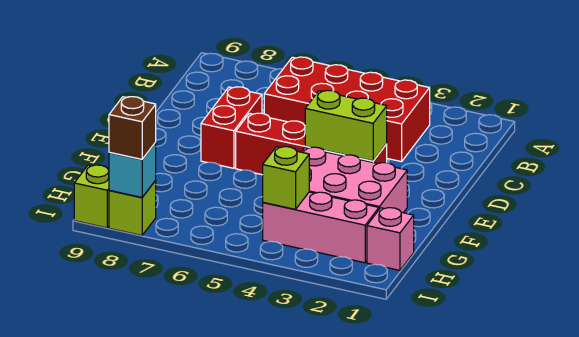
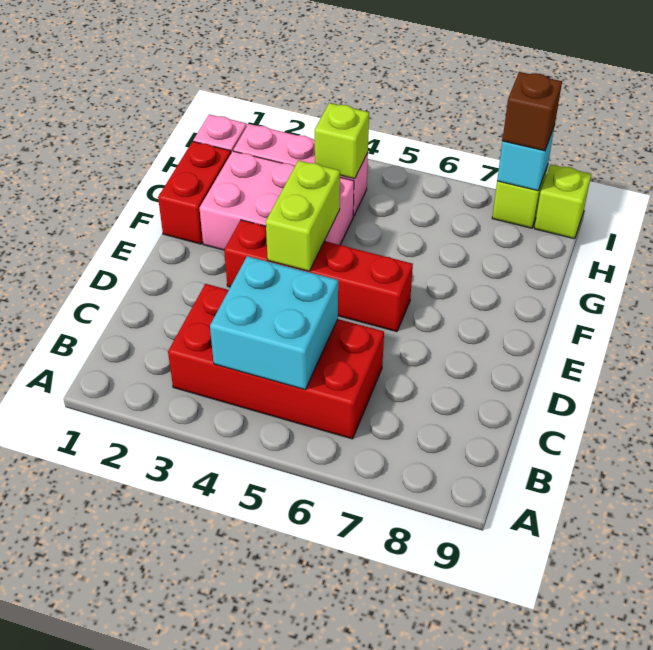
none -> cyan brick B4:C5 level 2
red brick D7:E7 level 1 -> red brick F1:G1 level 1
lime brick E3:E4 level 2 -> lime brick E4:F4 level 2

